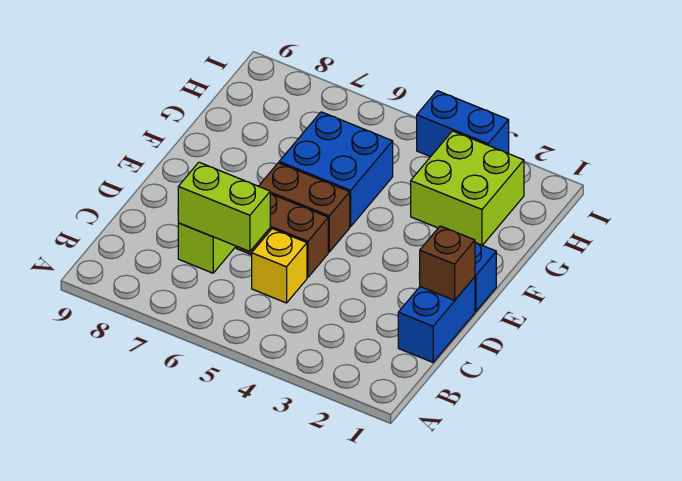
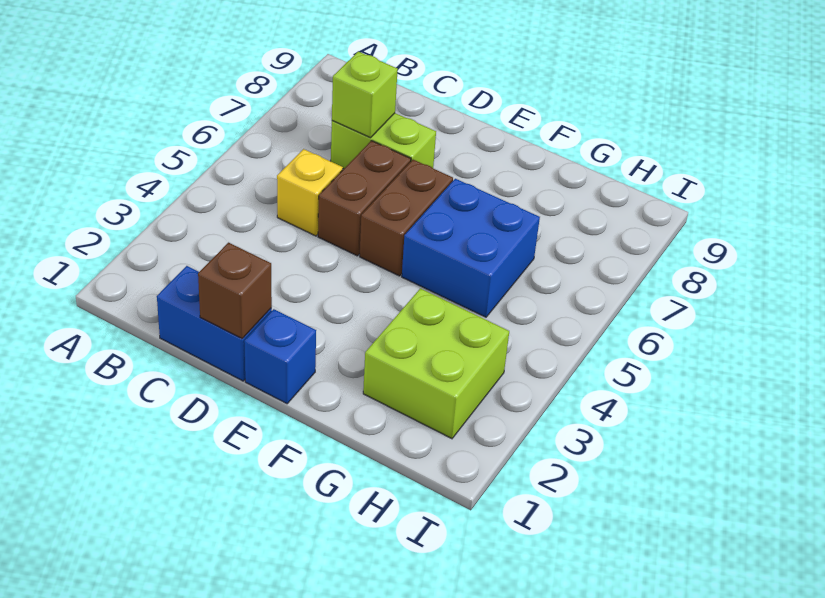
lime brick C6:C7 level 2 -> lime brick C7 level 2
blue brick I3:I4 level 1 -> none

